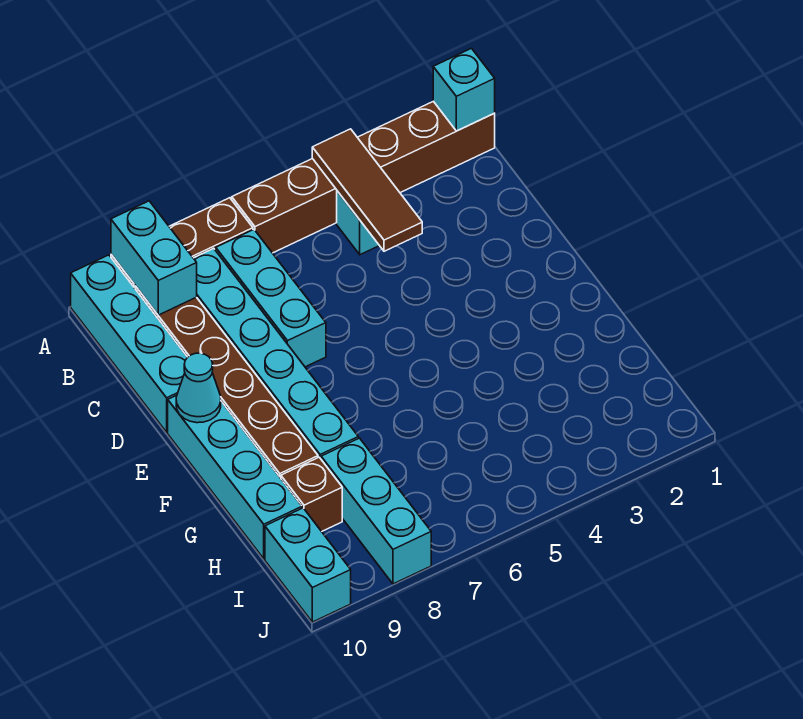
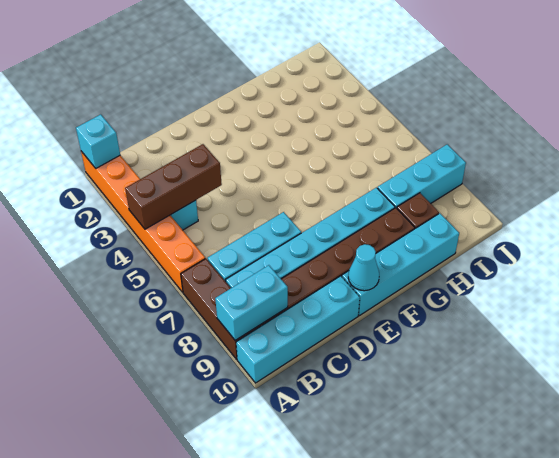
brown brick A1:A6 level 1 -> orange brick A1:A6 level 1
brown tile A4:C4 level 2 -> brown brick A4:C4 level 2
cyan brick I10:J10 level 1 -> none

